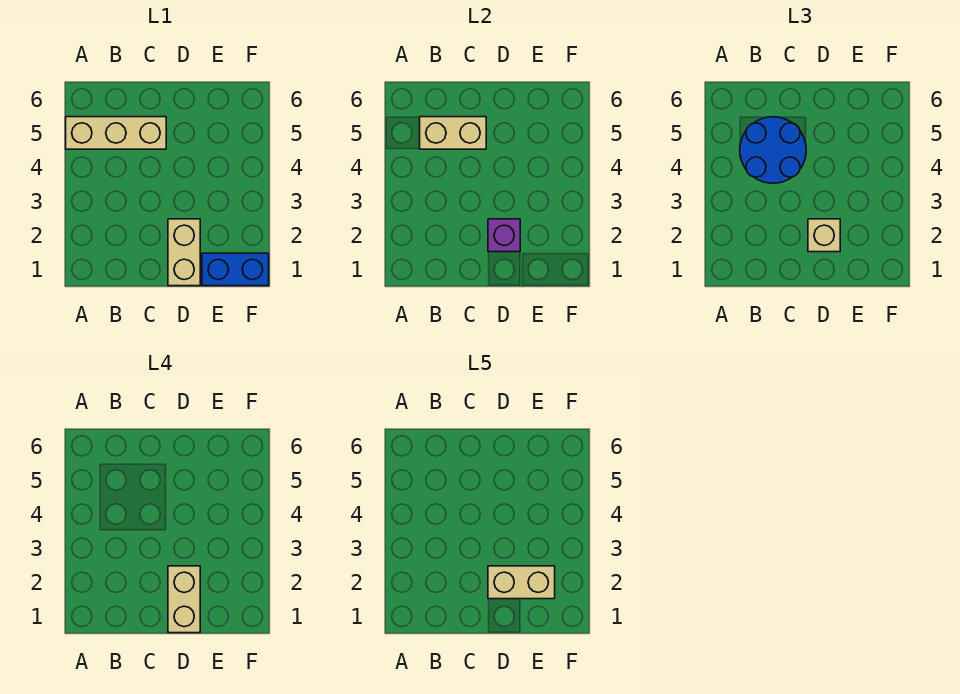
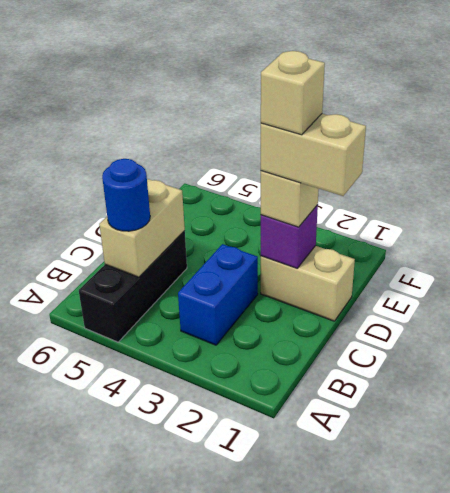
tan brick A5:C5 level 1 -> black brick A5:C5 level 1
blue round brick B4:C5 level 3 -> blue round brick B5 level 3
tan brick D2:E2 level 5 -> tan brick D2 level 5
blue brick E1:F1 level 1 -> blue brick B3:C3 level 1

